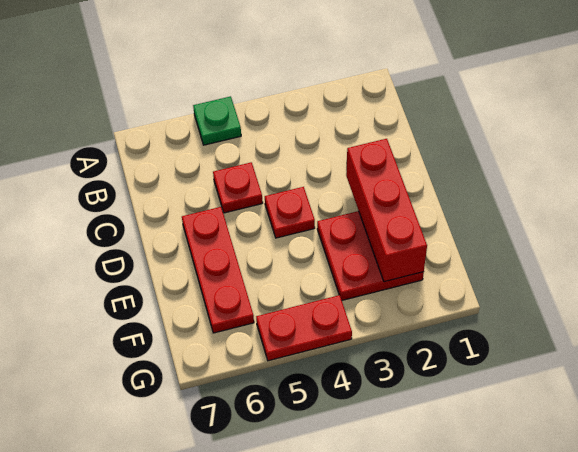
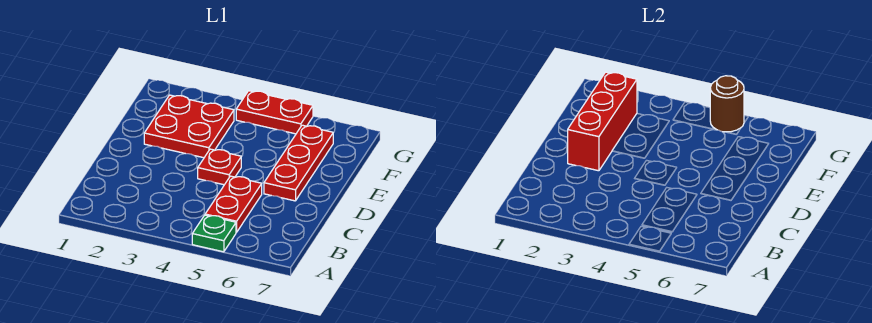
red plate C5 level 1 -> red plate B5:C5 level 1
none -> brown round brick G5 level 2

